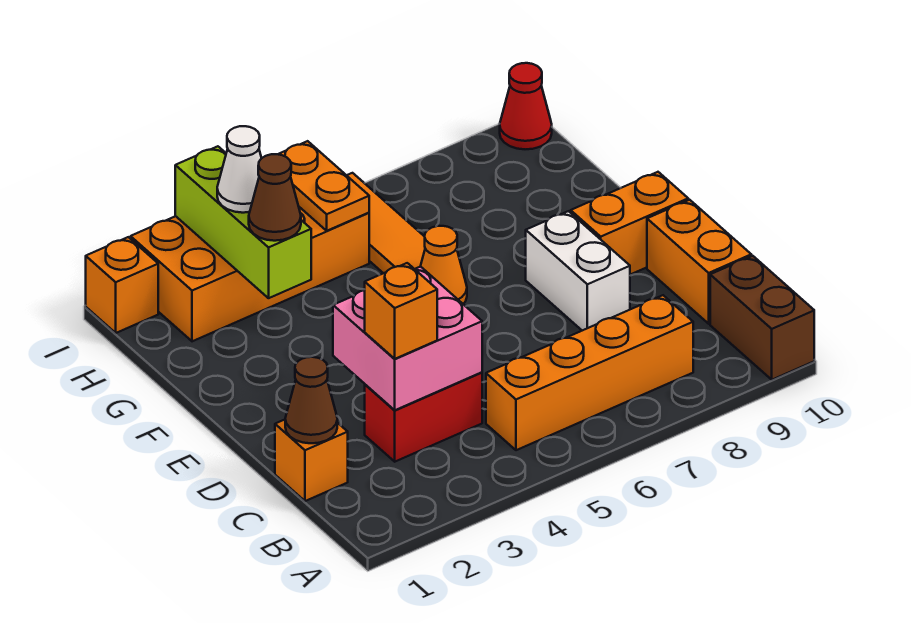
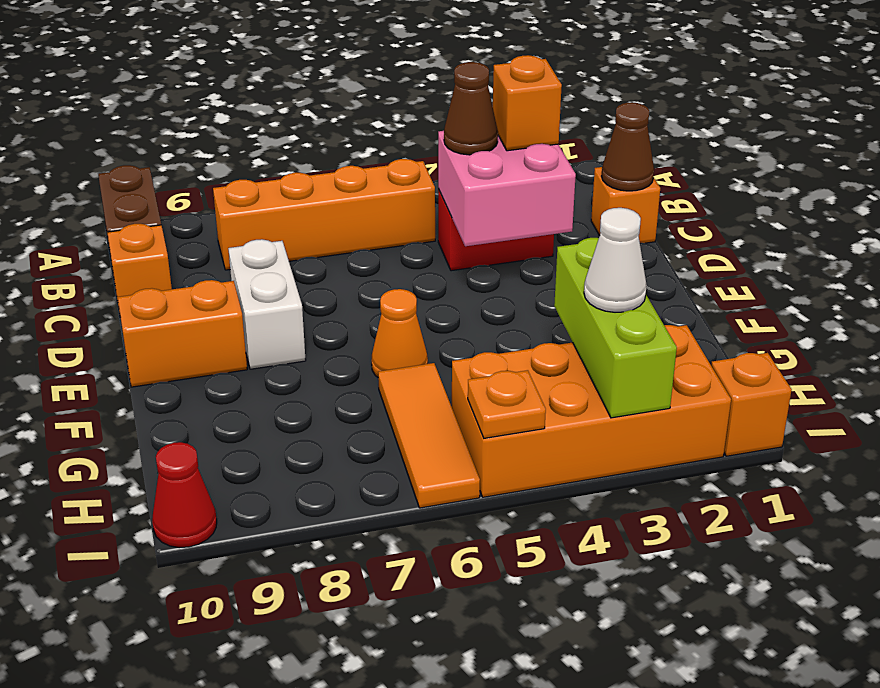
orange brick C10:D10 level 1 -> orange brick C10 level 1
brown cone G3 level 3 -> brown cone C4 level 3
orange plate H5:I5 level 2 -> orange plate I5 level 2

